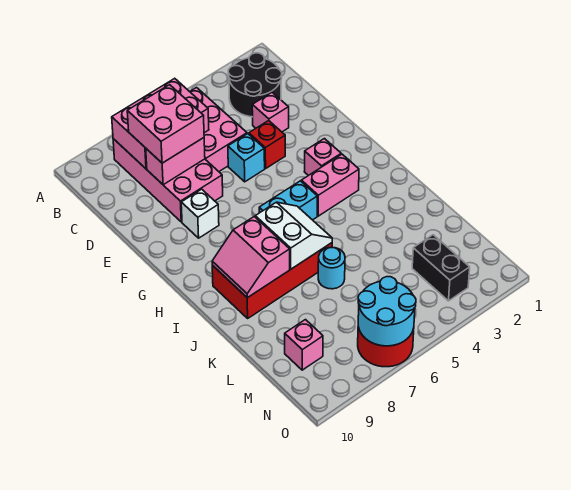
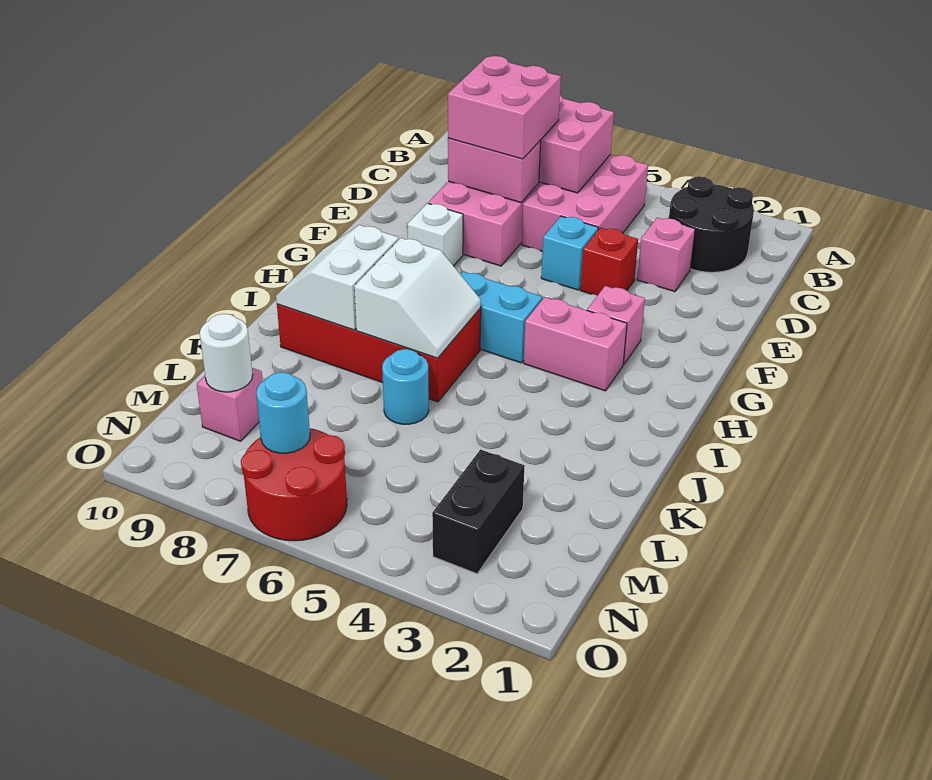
pink slope I8:J9 level 2 top 8 -> white slope I8:J9 level 2 top 8
none -> white round brick M9 level 2
cyan round brick N6:O7 level 2 -> cyan round brick N7 level 2

